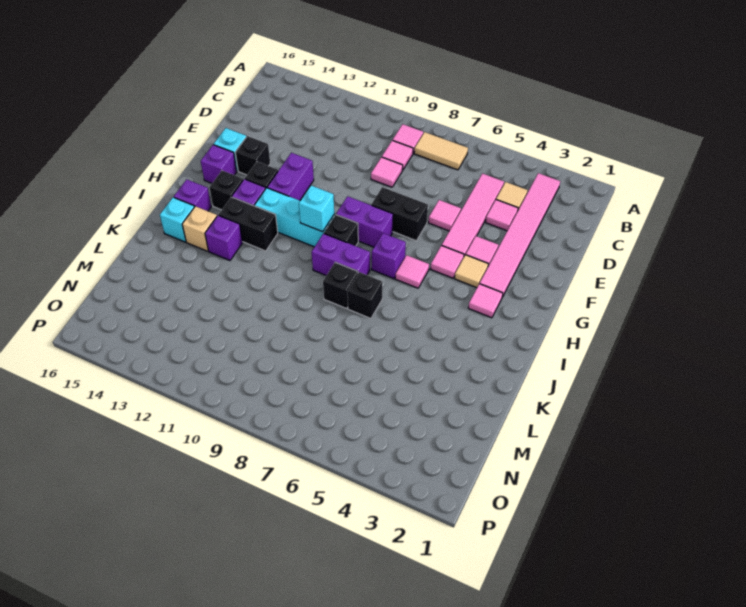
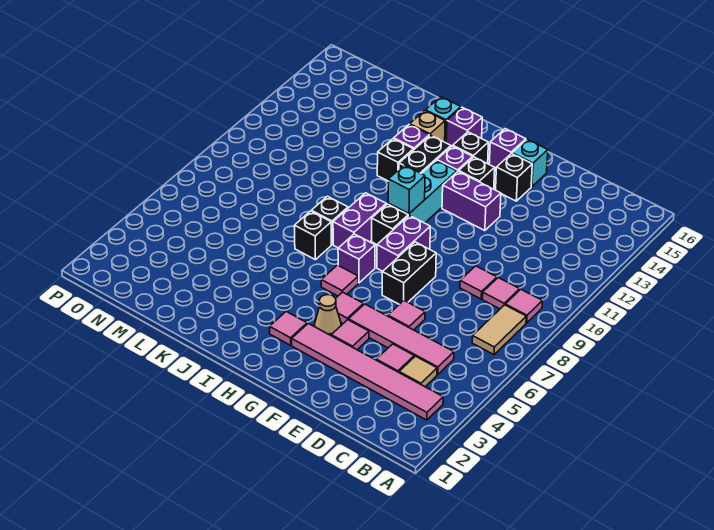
tan tile G4 level 1 -> tan cone G4 level 1
none -> black brick J12 level 1

